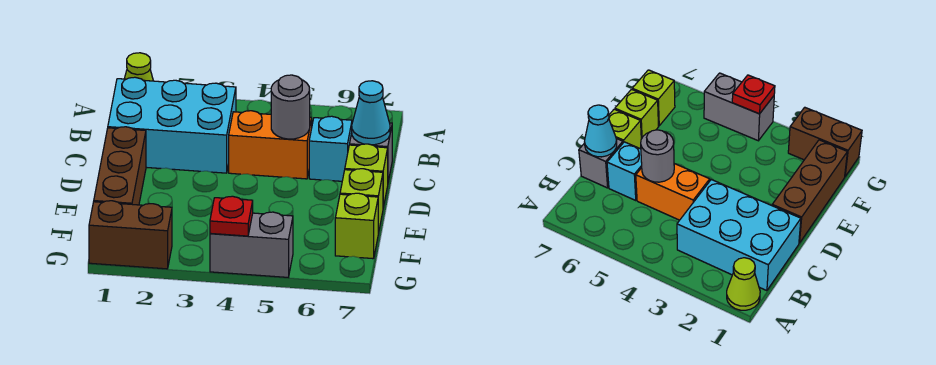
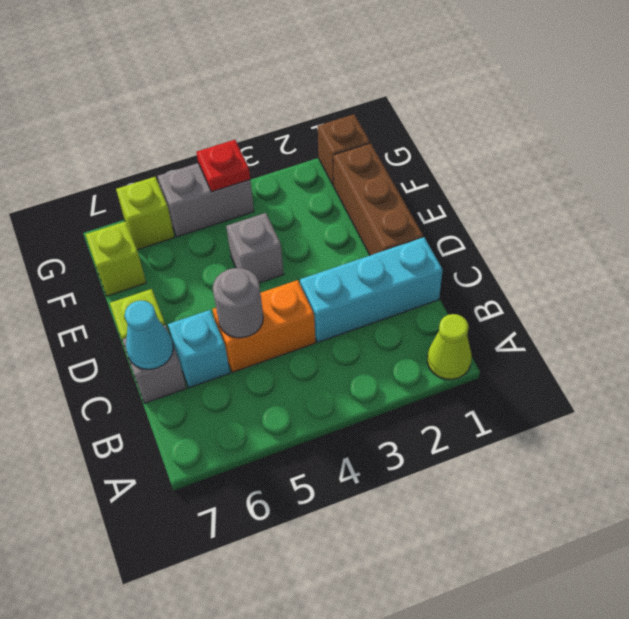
cyan brick B1:C3 level 1 -> cyan brick C1:C3 level 1
none -> grey brick E4 level 1
lime brick E7 level 1 -> lime brick G6 level 1
brown brick G1:G2 level 1 -> brown brick G1 level 1

